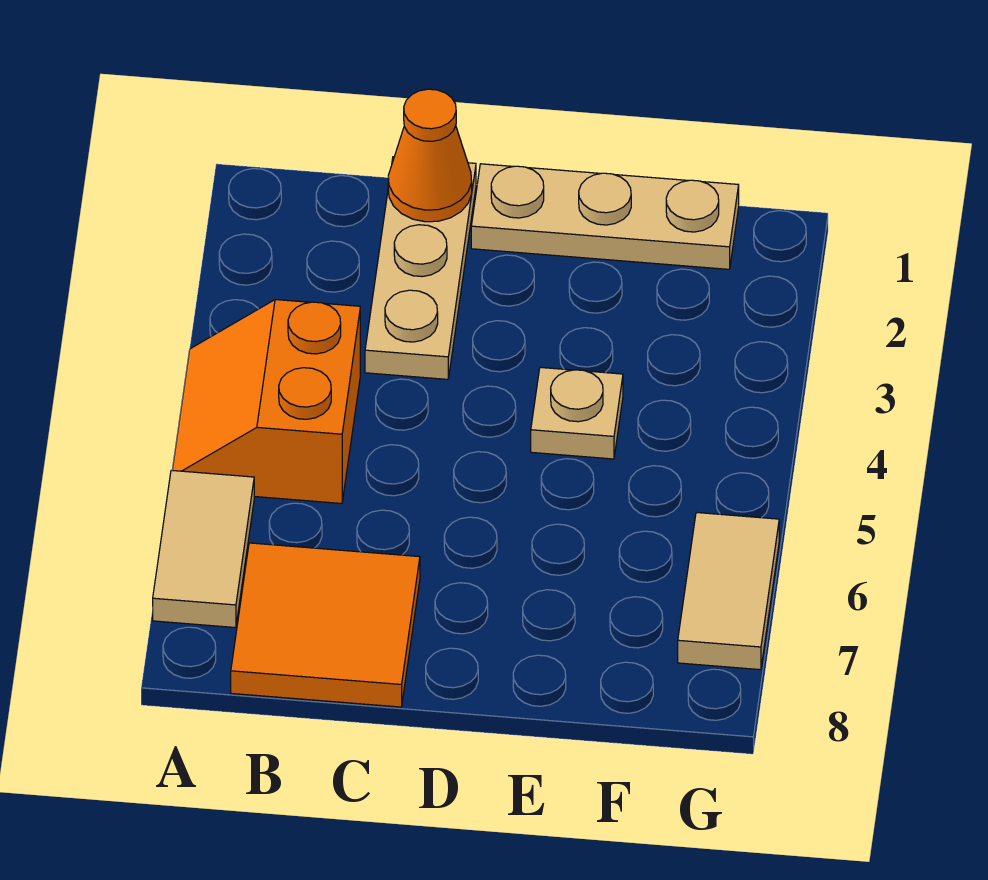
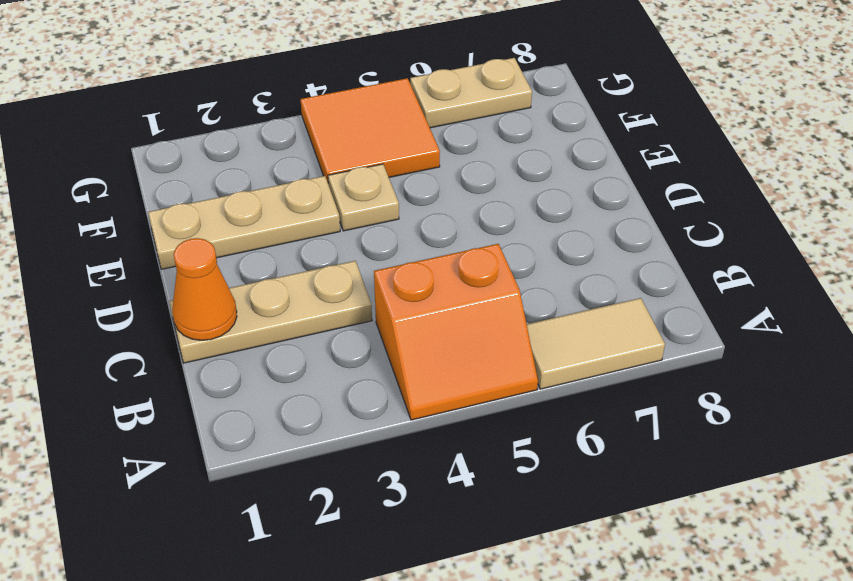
orange tile B7:C8 level 1 -> orange tile F4:G5 level 1
tan plate D1:F1 level 1 -> tan plate E1:E3 level 1
tan tile G6:G7 level 1 -> tan plate G6:G7 level 1

